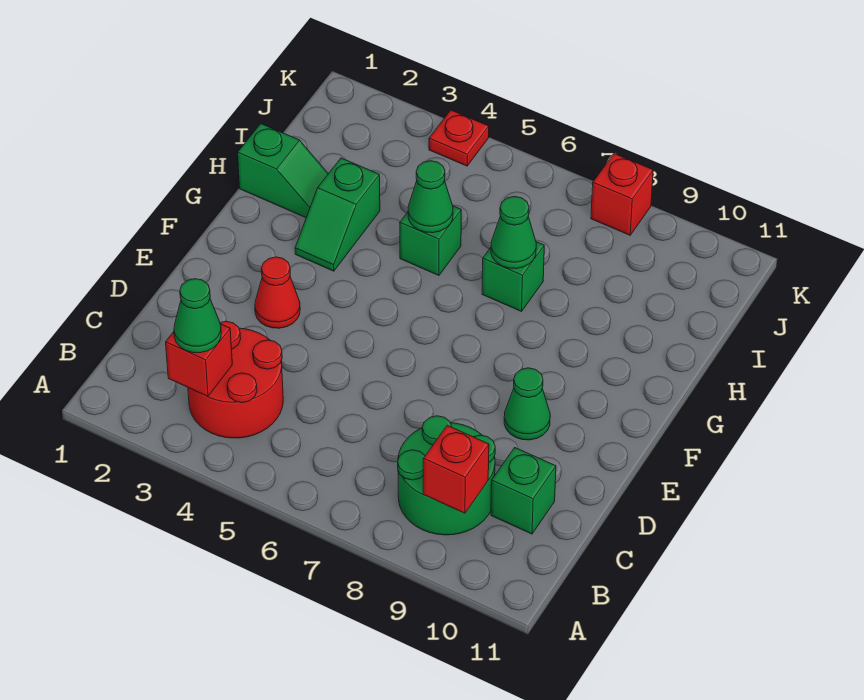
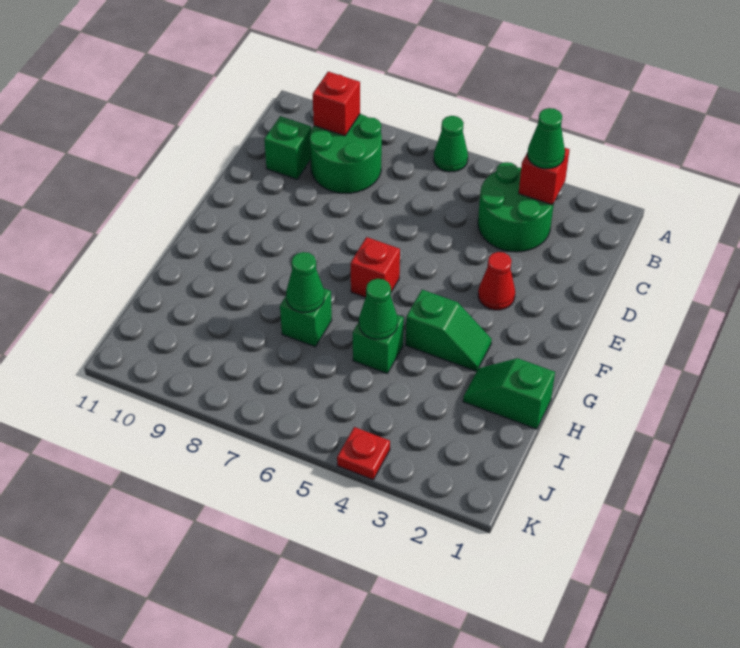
red round brick B3:C4 level 1 -> green round brick B3:C4 level 1
green cone E9 level 1 -> green cone A6 level 1
green slope G3:H3 level 1 top H -> green slope G3:G4 level 1 top 4
red brick K8 level 1 -> red brick F6 level 1

